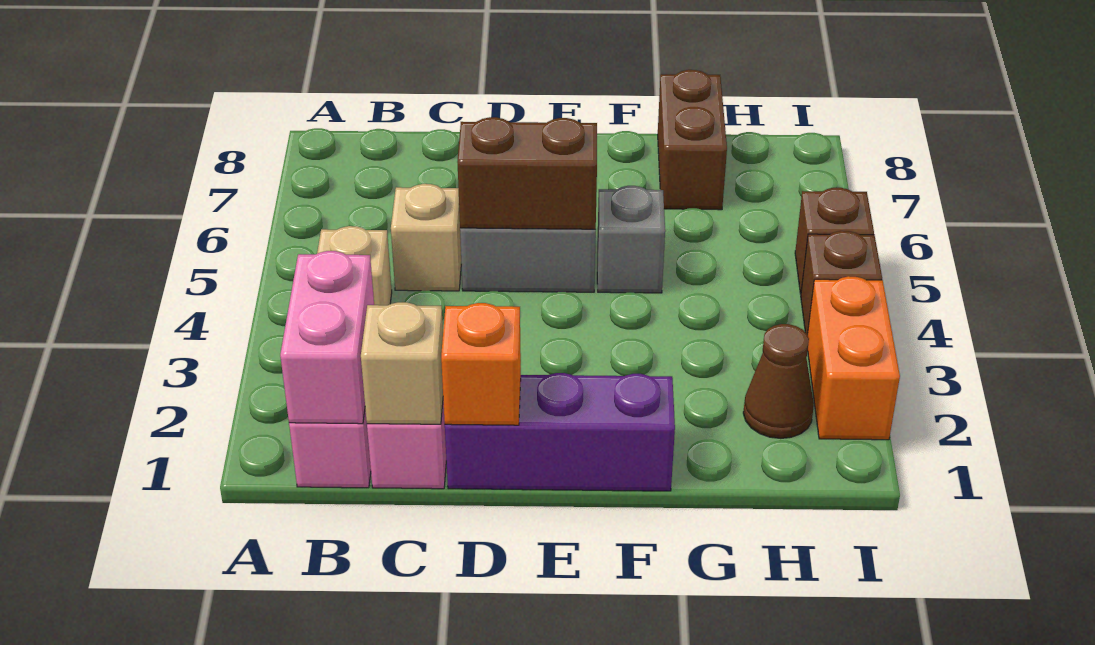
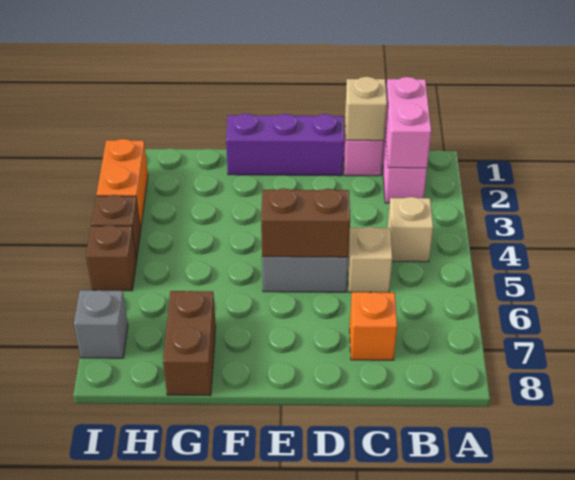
orange brick D1 level 2 -> orange brick C7 level 1
grey brick F5 level 1 -> grey brick I7 level 1
brown cone H2 level 1 -> none

